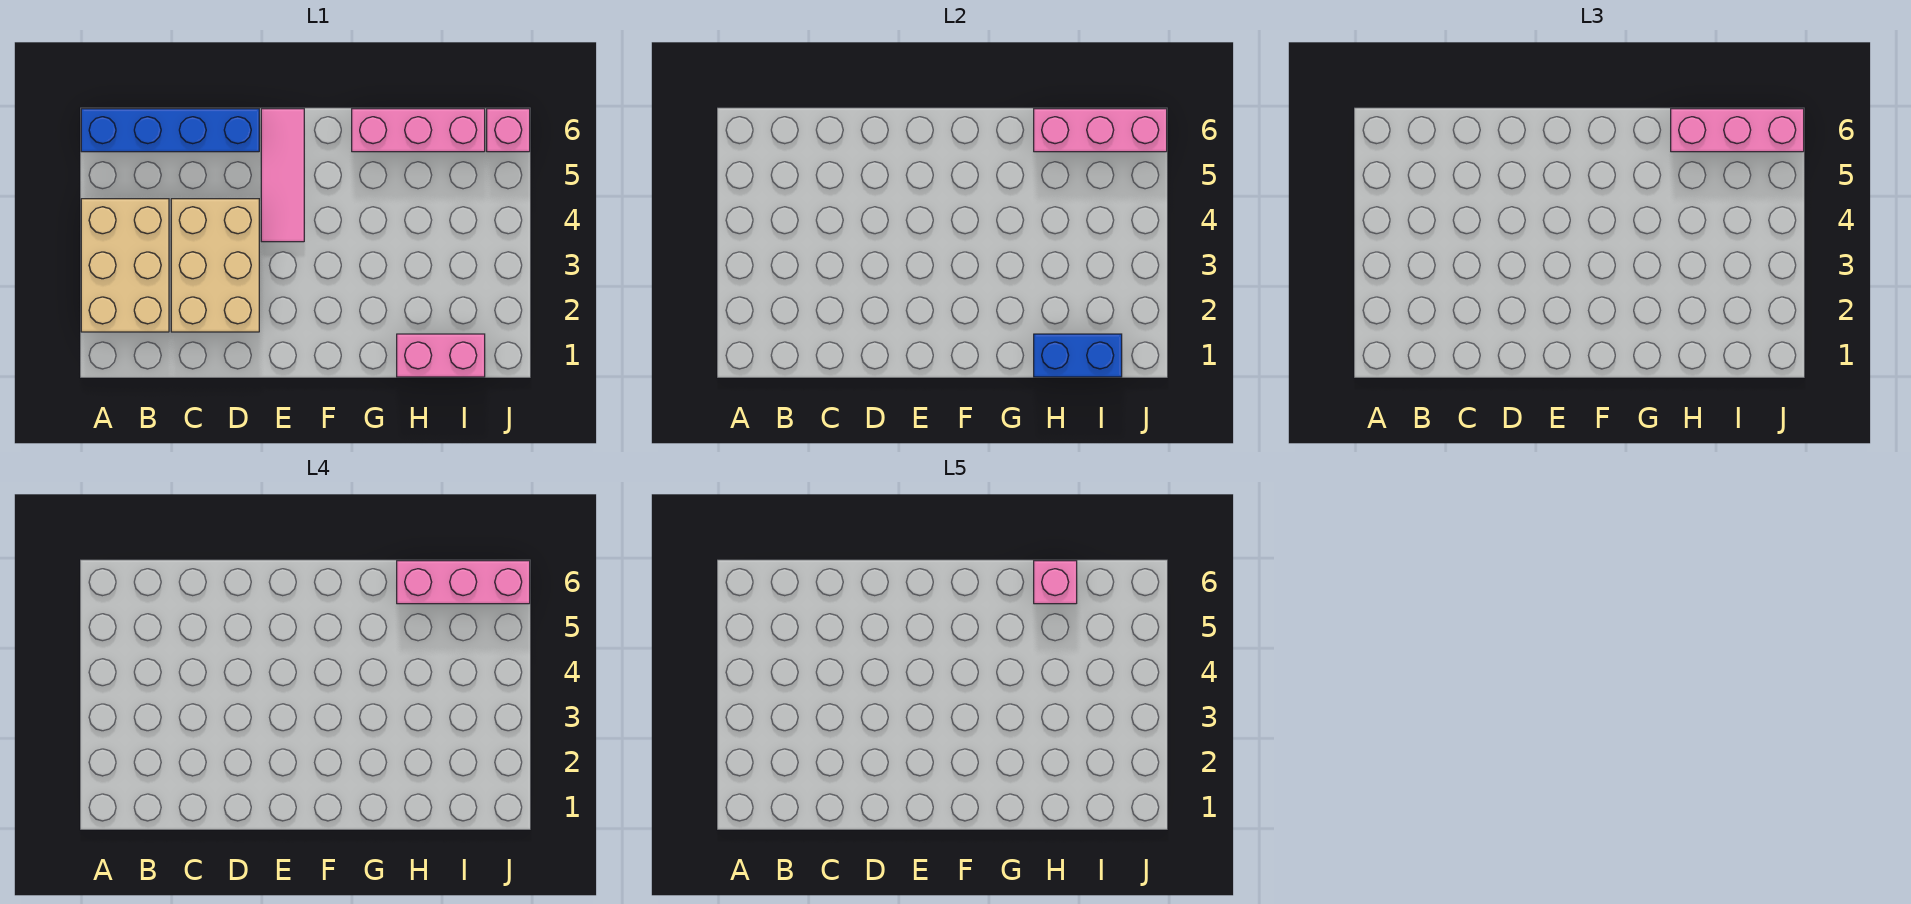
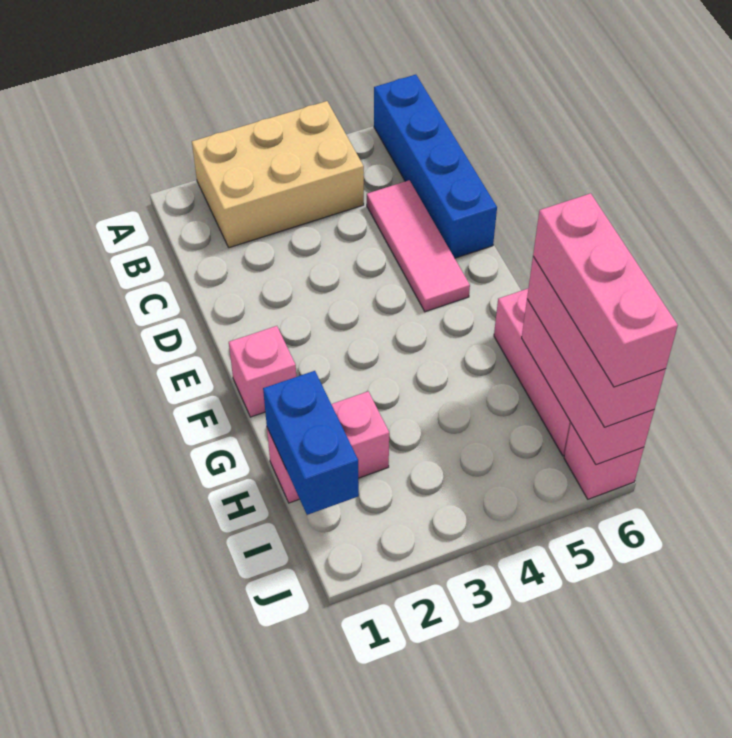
tan brick C2:D4 level 1 -> none
pink tile E4:E6 level 1 -> pink tile C5:E5 level 1
pink brick H1:I1 level 1 -> pink brick H1:H2 level 1
pink brick H6 level 5 -> pink brick F1 level 1

